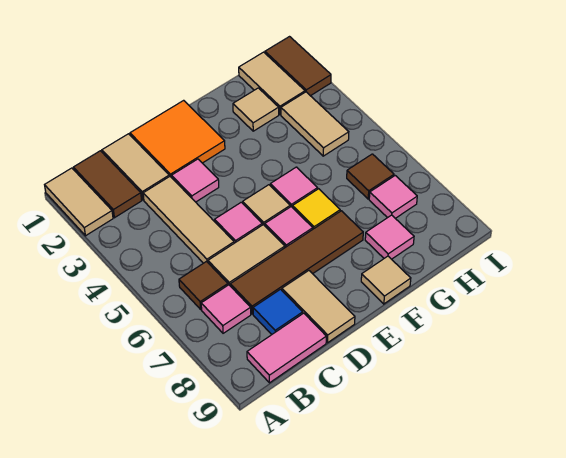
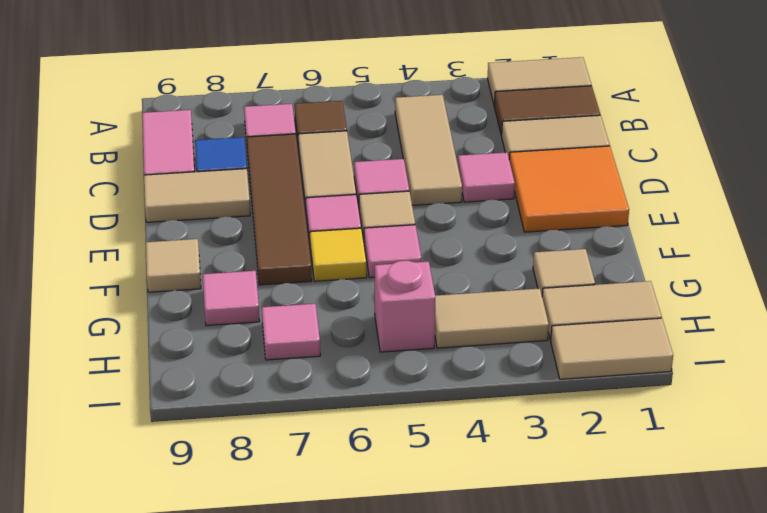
tan tile C3:C5 level 1 -> tan tile B4:D4 level 1
none -> pink brick H5 level 1
brown tile H6 level 1 -> none
brown tile I1:I2 level 1 -> tan tile I1:I2 level 1

